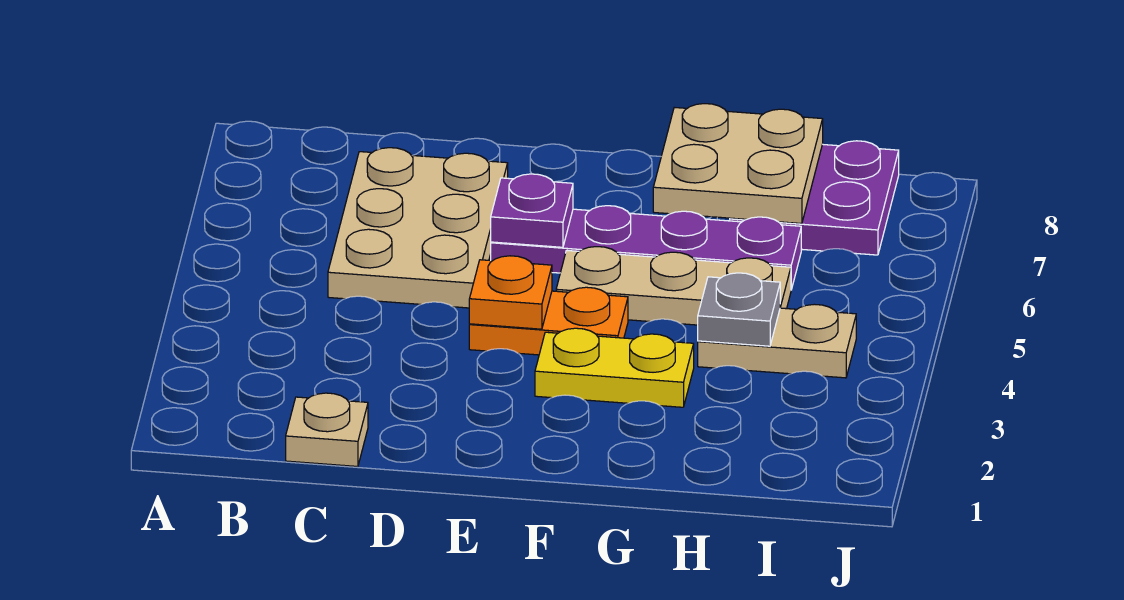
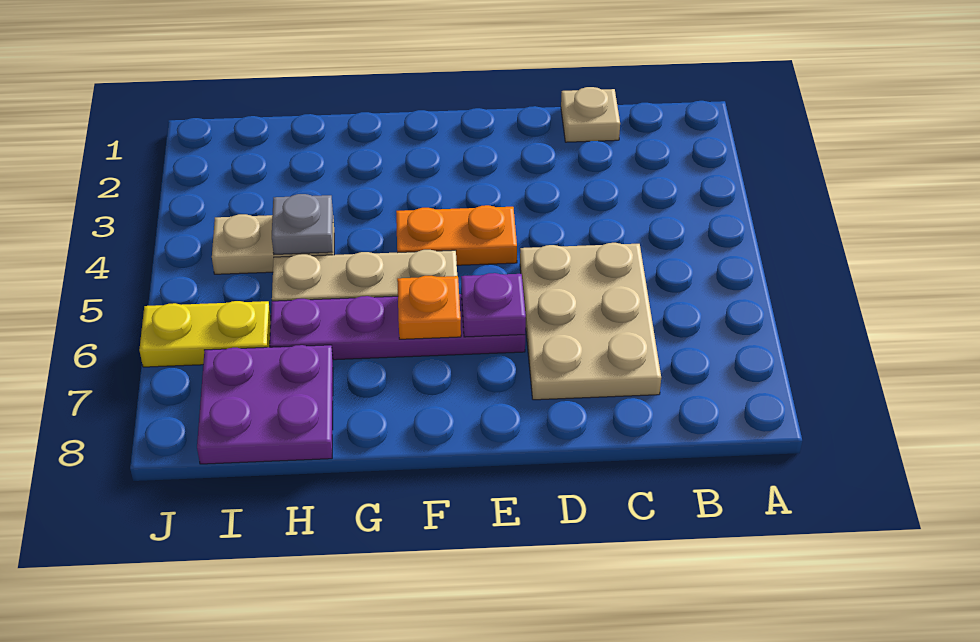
orange plate E4 level 2 -> orange plate F6 level 2
yellow plate F3:G3 level 1 -> yellow plate I6:J6 level 1
tan plate G7:H8 level 2 -> none

